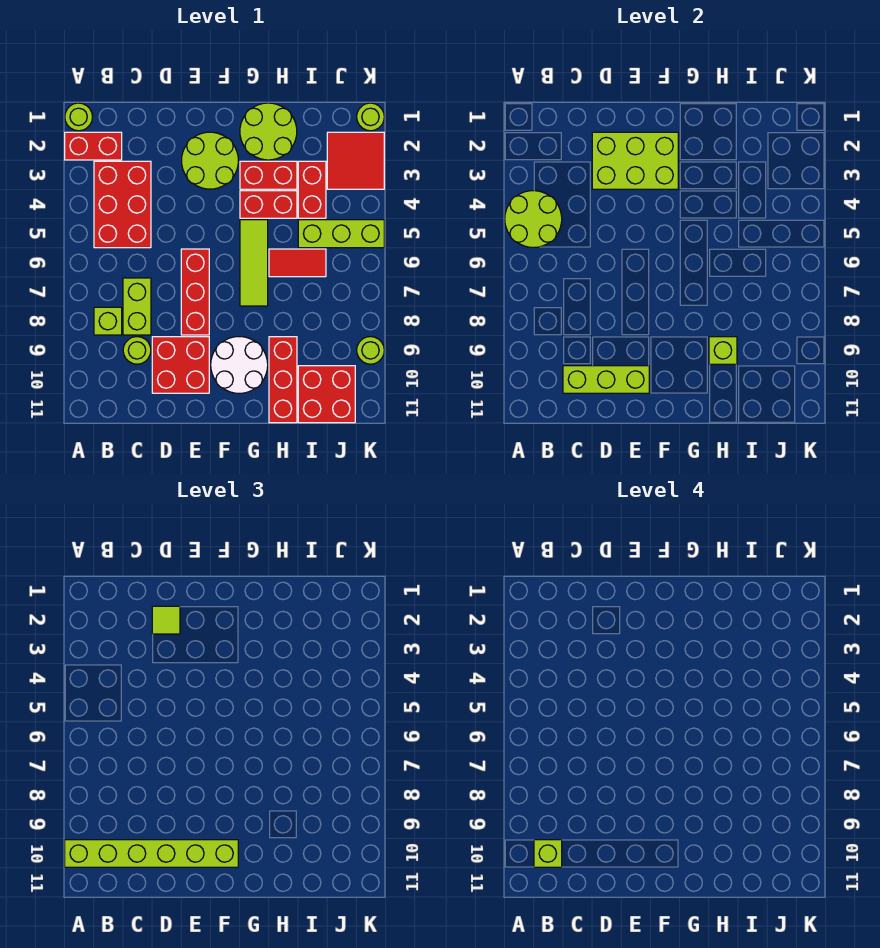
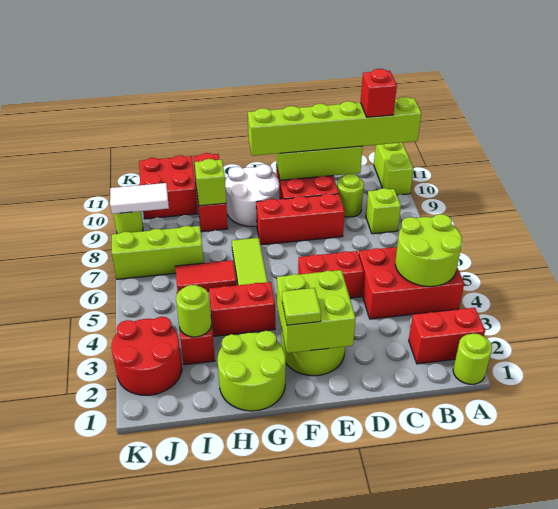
red brick B3:C5 level 1 -> red brick A4:C5 level 1
lime brick B10 level 4 -> red brick B10 level 4
lime brick C7:C8 level 1 -> lime brick A10:A11 level 1
lime brick D2:F3 level 2 -> lime brick E2:F3 level 2
lime tile D2 level 3 -> lime tile F2 level 3
red brick E6:E8 level 1 -> red brick D8:F8 level 1
red brick G3:H3 level 1 -> red brick D5:E5 level 1
lime brick I5:K5 level 1 -> lime brick I7:K7 level 1
red tile J2:K3 level 1 -> red round brick J2:K3 level 1
none -> white tile J9:K9 level 2
lime round brick K1 level 1 -> lime round brick I3 level 2

